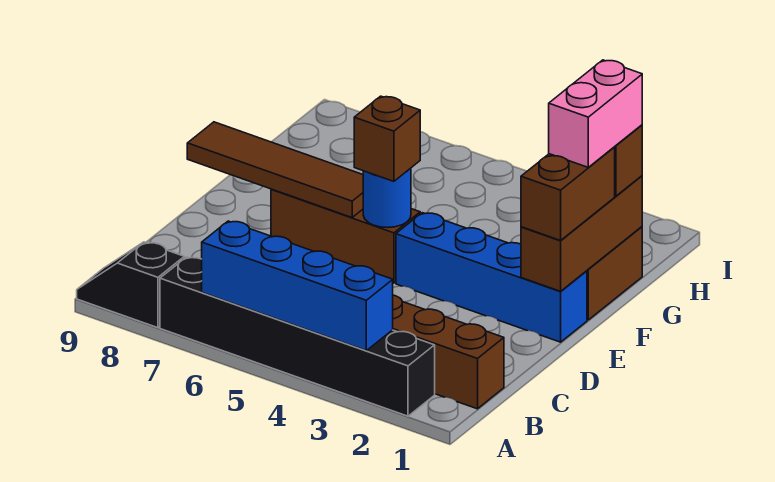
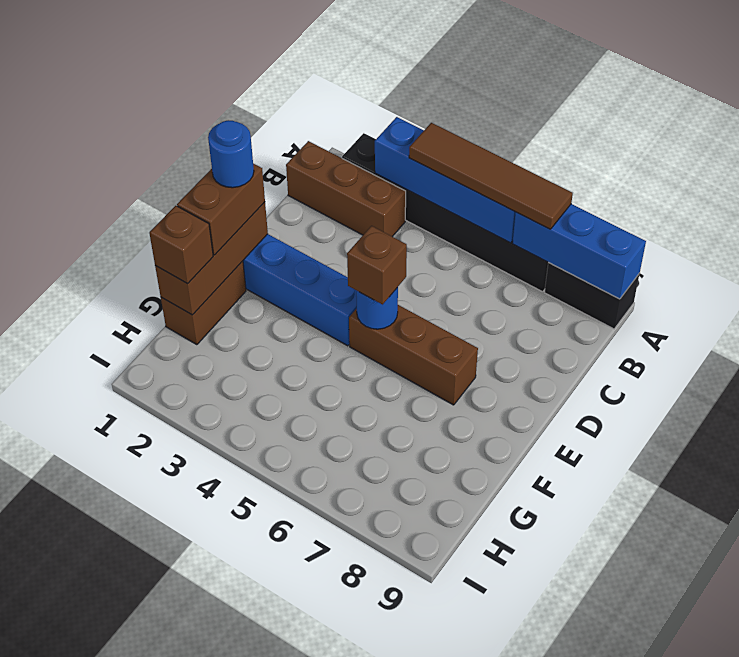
none -> blue brick A7:A9 level 2
black slope A8:A9 level 1 top 8 -> black brick A8:A9 level 1
none -> blue round brick E1 level 4
brown tile E6:E9 level 2 -> brown tile A4:A7 level 3
pink brick F1:G1 level 4 -> none

